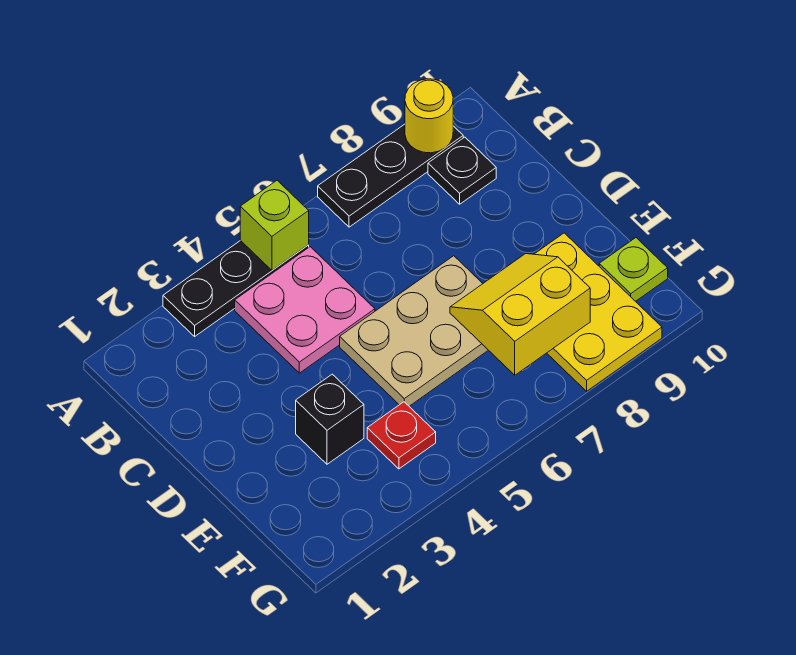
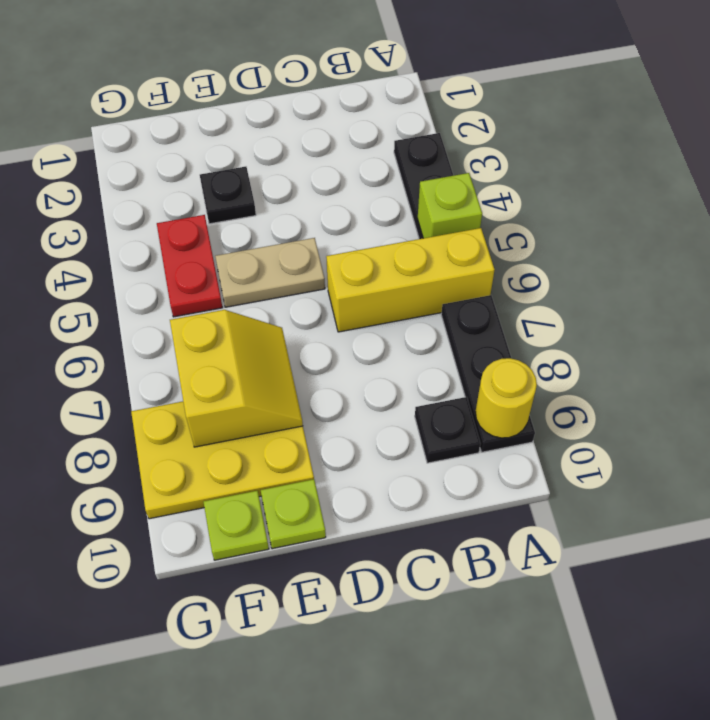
none -> yellow brick A6:C6 level 1
pink plate B4:C5 level 1 -> none
tan plate D5:E7 level 1 -> tan plate D5:E5 level 1
black brick E3 level 1 -> black plate E3 level 1
none -> lime plate E10 level 1
red plate F4 level 1 -> red plate F4:F5 level 1

